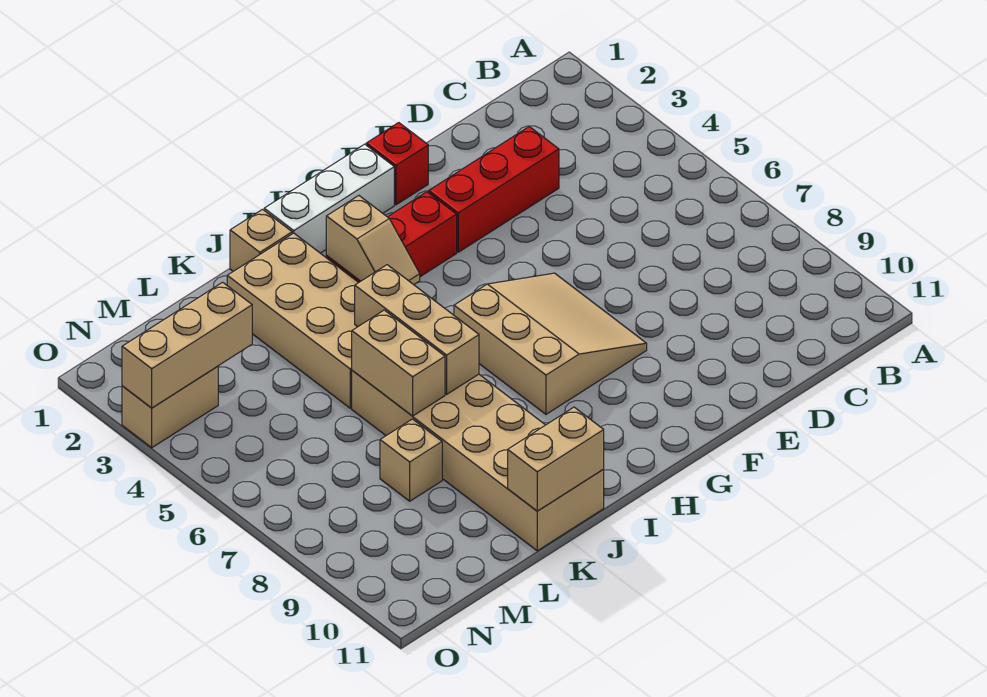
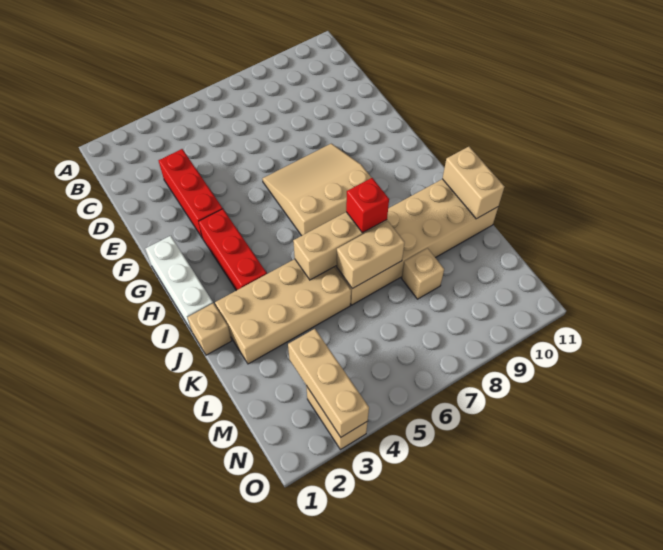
red brick F1 level 1 -> red brick J7 level 3
tan slope I3:I4 level 2 top 3 -> none

